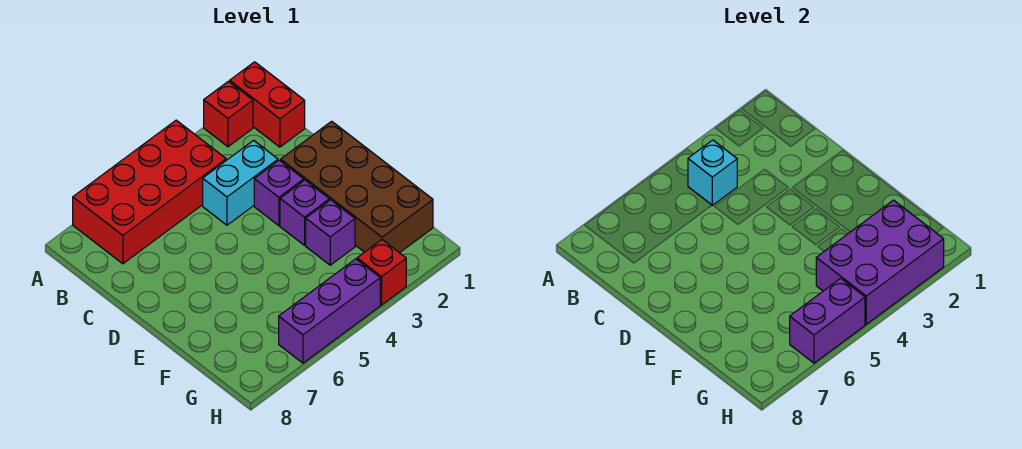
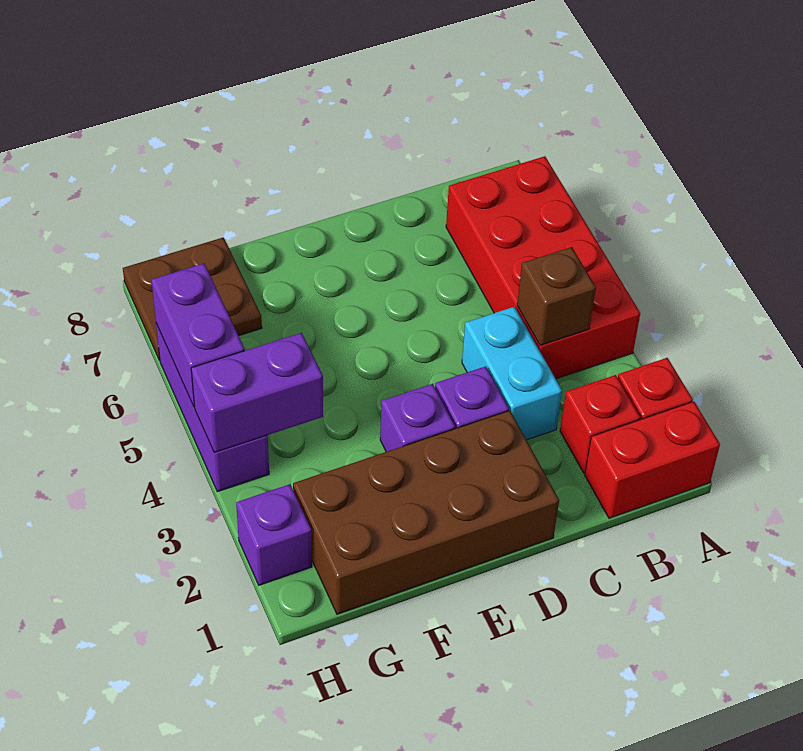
cyan brick B4 level 2 -> brown brick B4 level 2
purple brick F3 level 1 -> purple brick H2 level 1
purple brick G2:H4 level 2 -> purple brick G4:H4 level 2
none -> brown plate G7:H8 level 1
red brick H3 level 1 -> red brick B2 level 1

